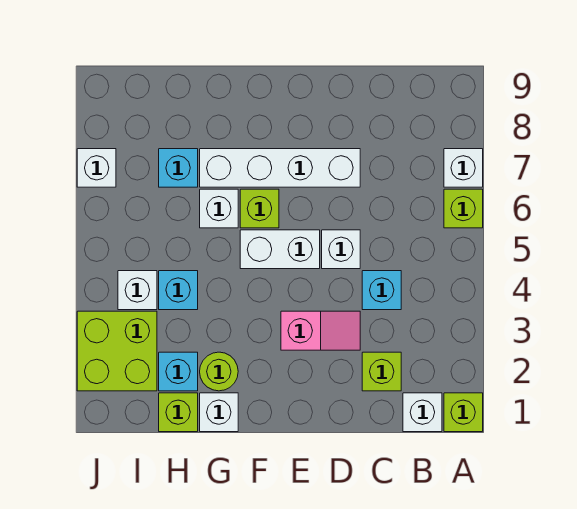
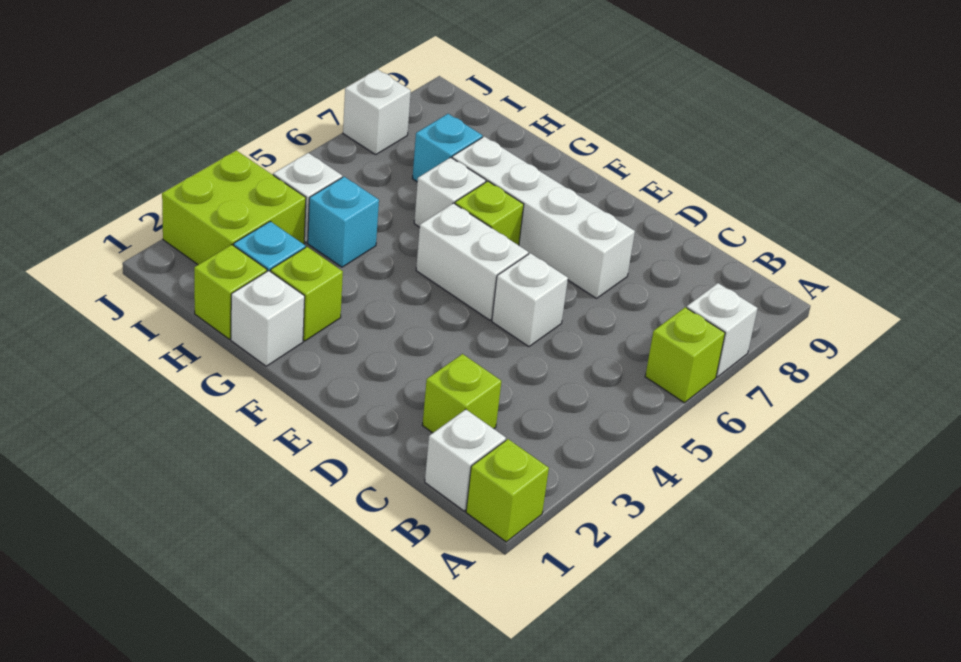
cyan brick C4 level 1 -> none
pink slope D3:E3 level 1 top E -> none
lime round brick G2 level 1 -> lime brick G2 level 1

